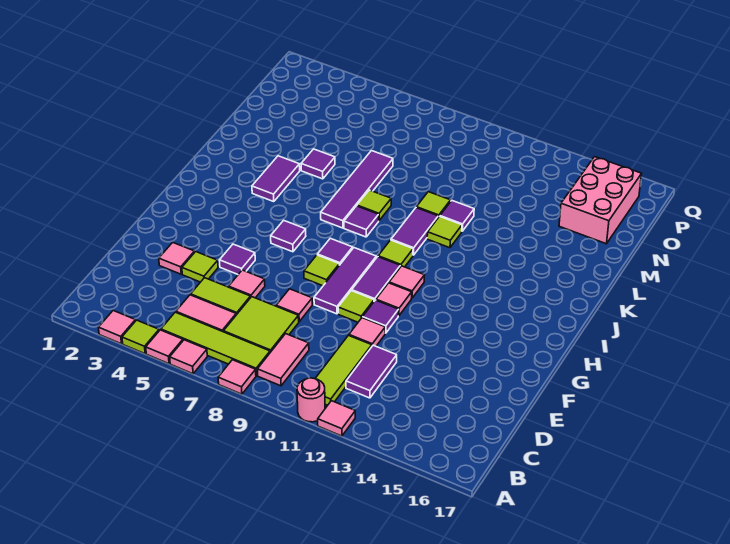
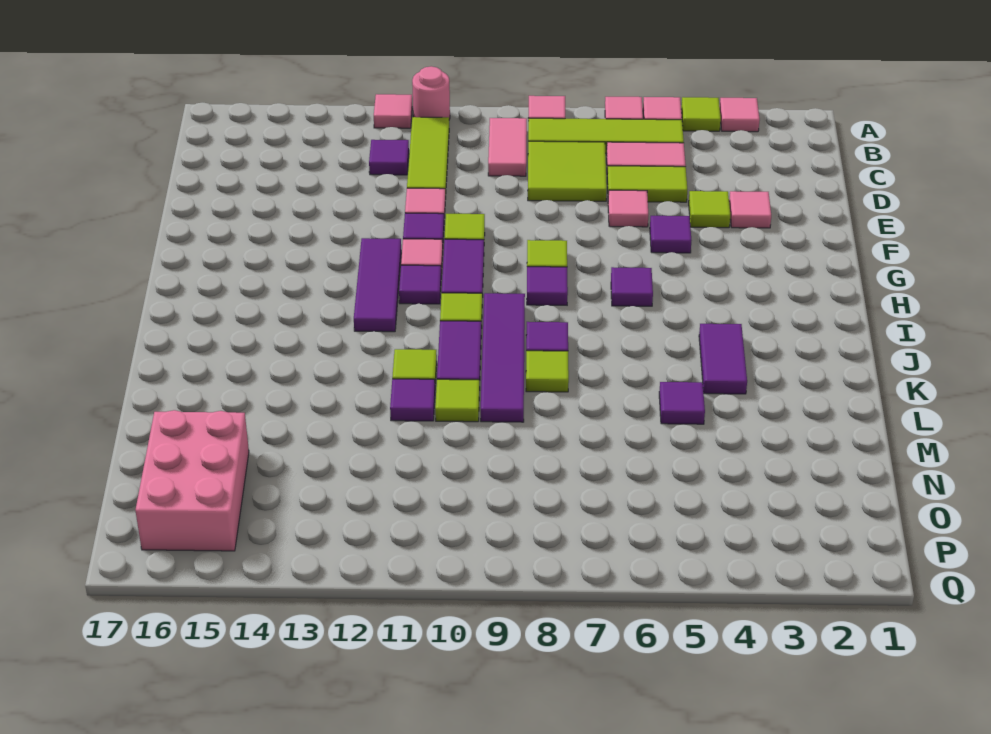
purple tile C12:D12 level 1 -> purple tile C12 level 1
pink tile E8 level 1 -> none
purple tile F9:H9 level 1 -> purple tile G12:I12 level 1
pink tile H11 level 1 -> purple tile H11 level 1
purple tile J7:M7 level 1 -> purple tile I9:L9 level 1

